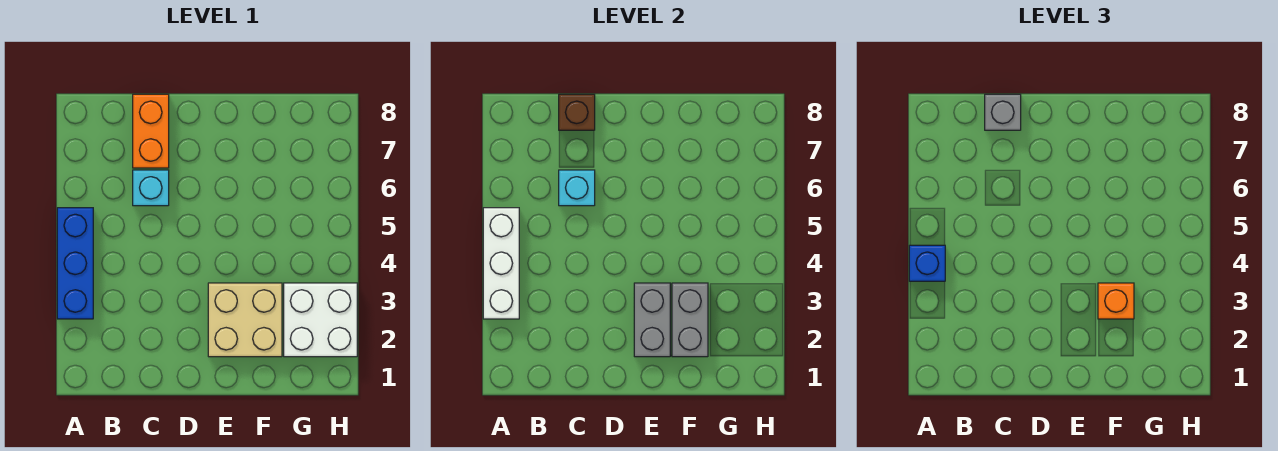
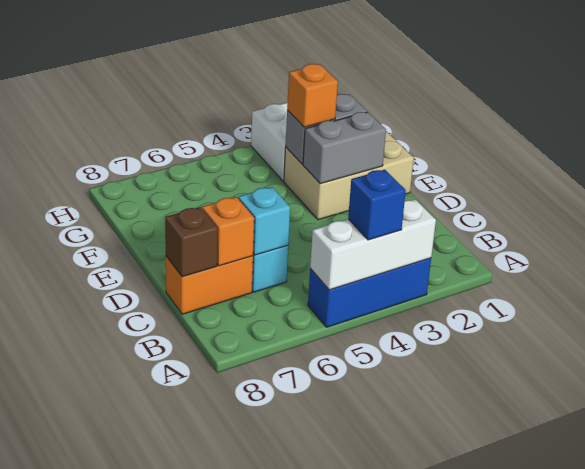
none -> orange brick C7 level 2
grey brick C8 level 3 -> none
tan brick E2:F3 level 1 -> tan brick E1:F3 level 1

